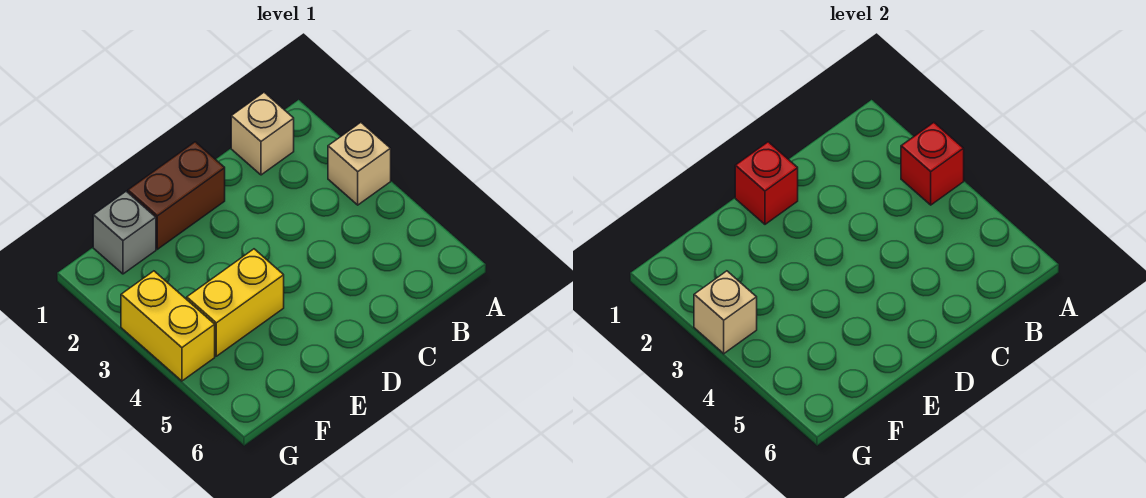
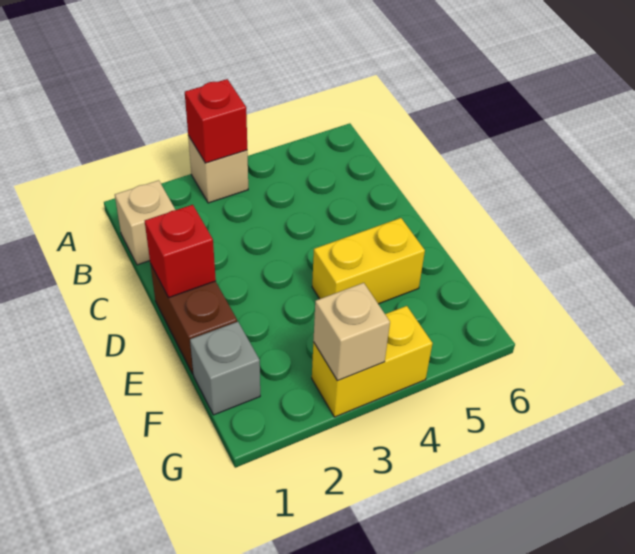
yellow brick E4:F4 level 1 -> yellow brick E4:E5 level 1

